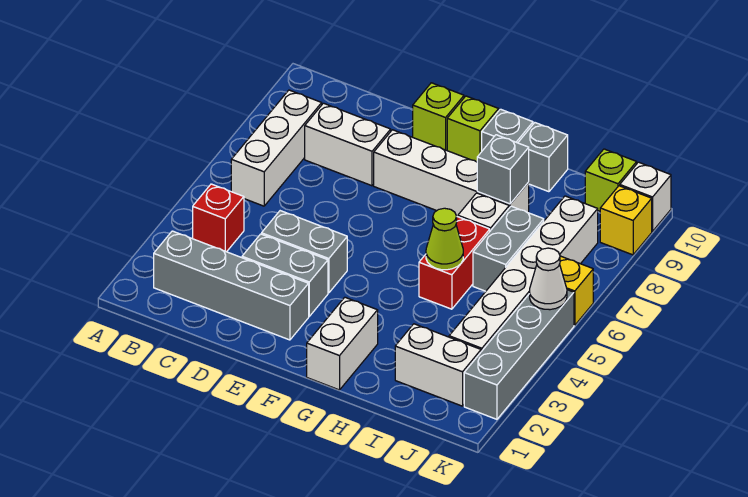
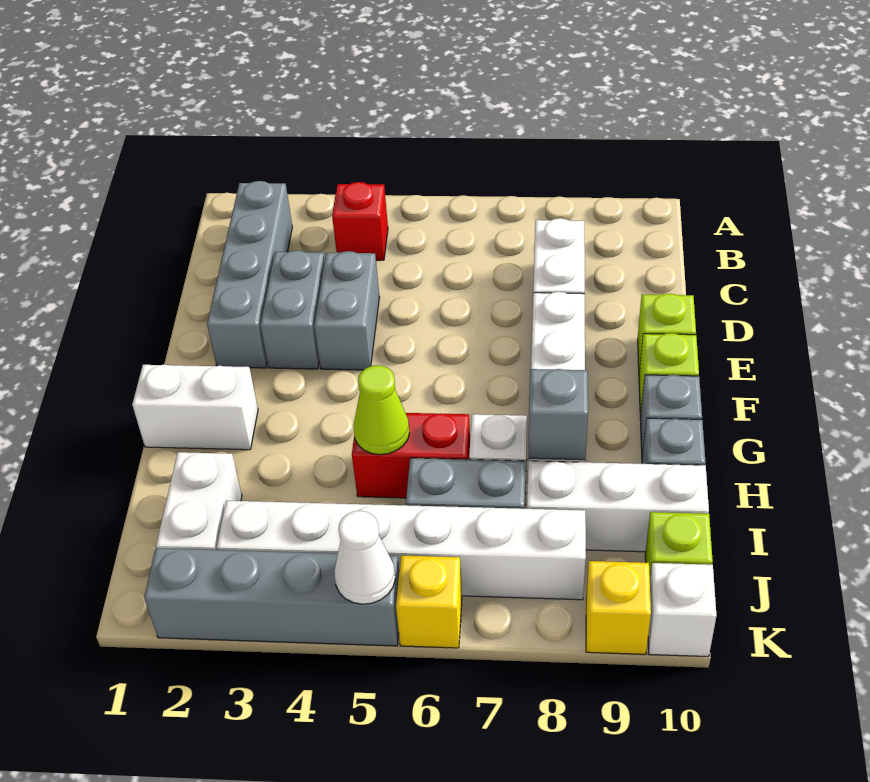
white brick B6:B8 level 1 -> white brick I8:I10 level 1

